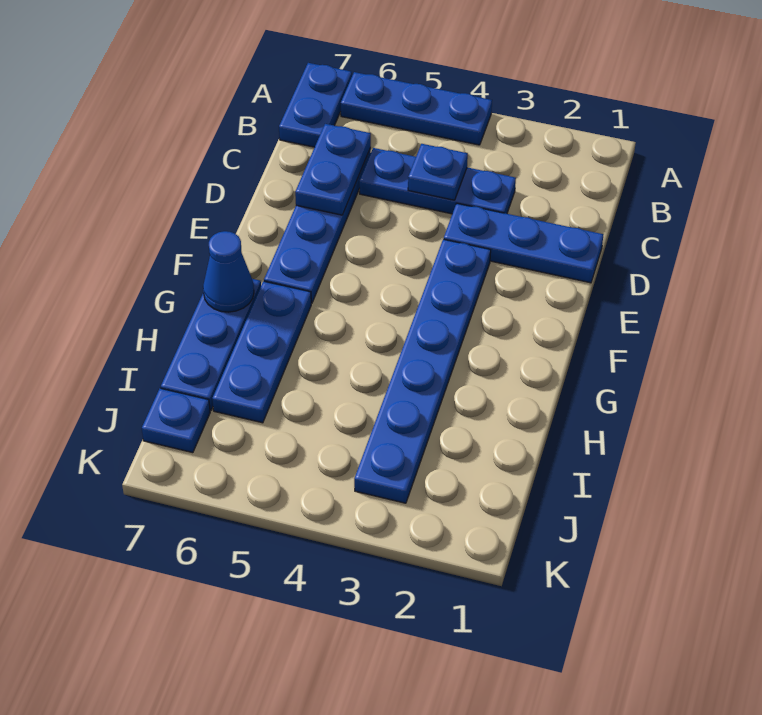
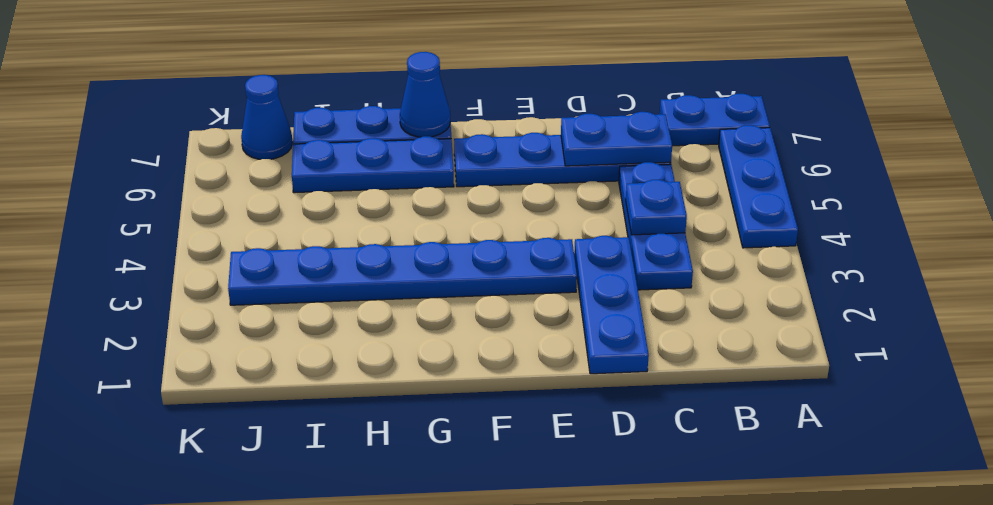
blue plate J7 level 1 -> blue cone J7 level 1

